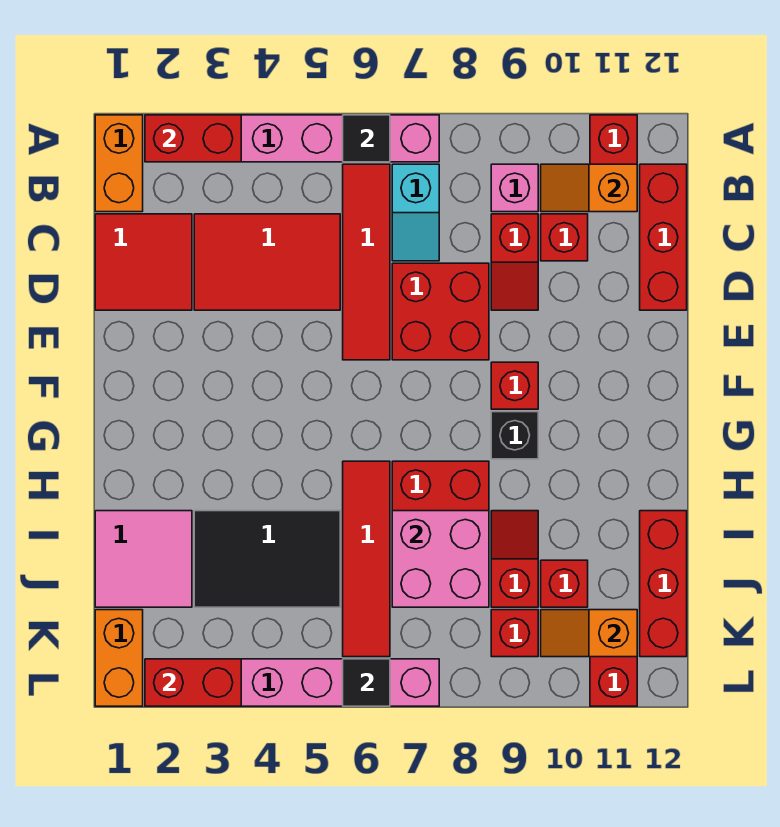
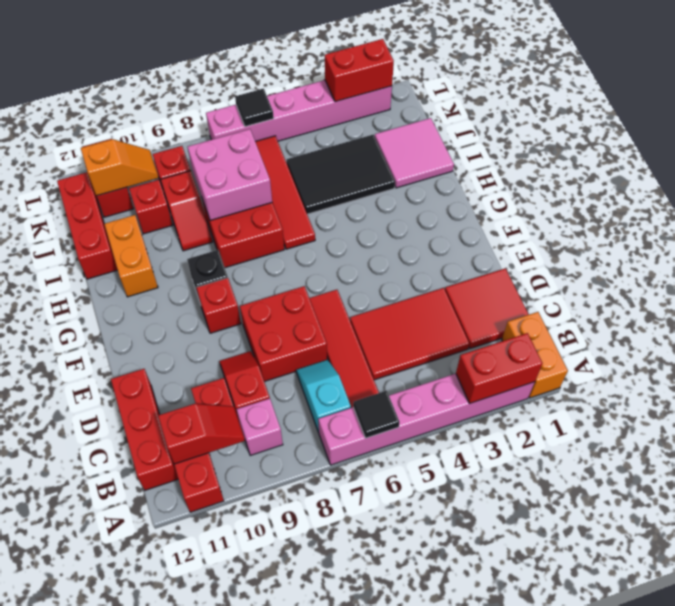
orange slope B10:B11 level 2 top 11 -> red slope B10:B11 level 2 top 11
orange brick K1:L1 level 1 -> orange brick H11:I11 level 1

